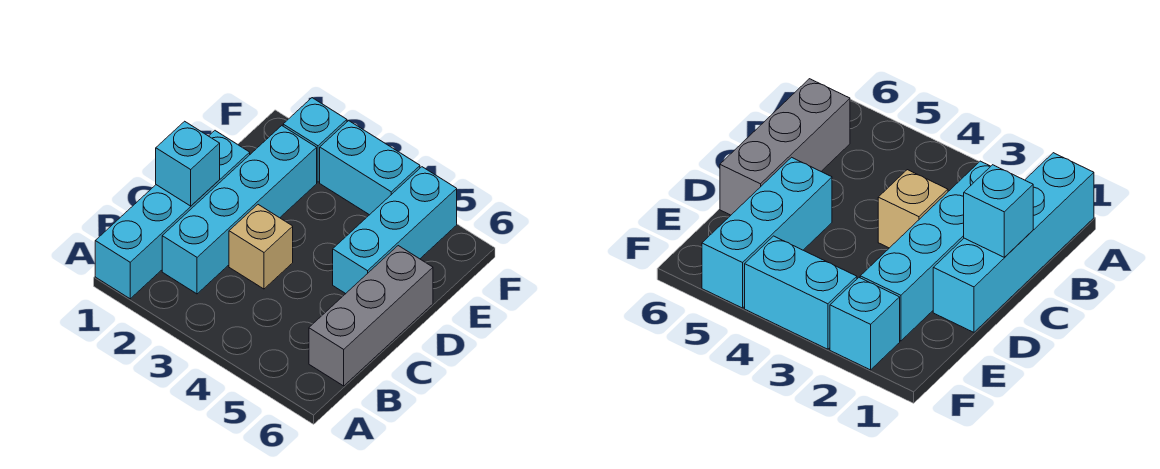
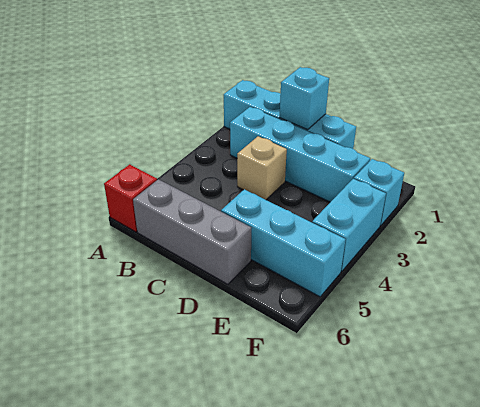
none -> red brick A6 level 1

